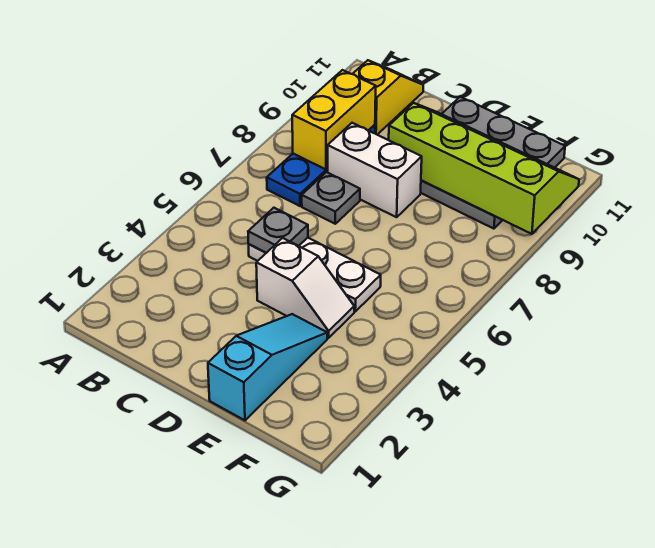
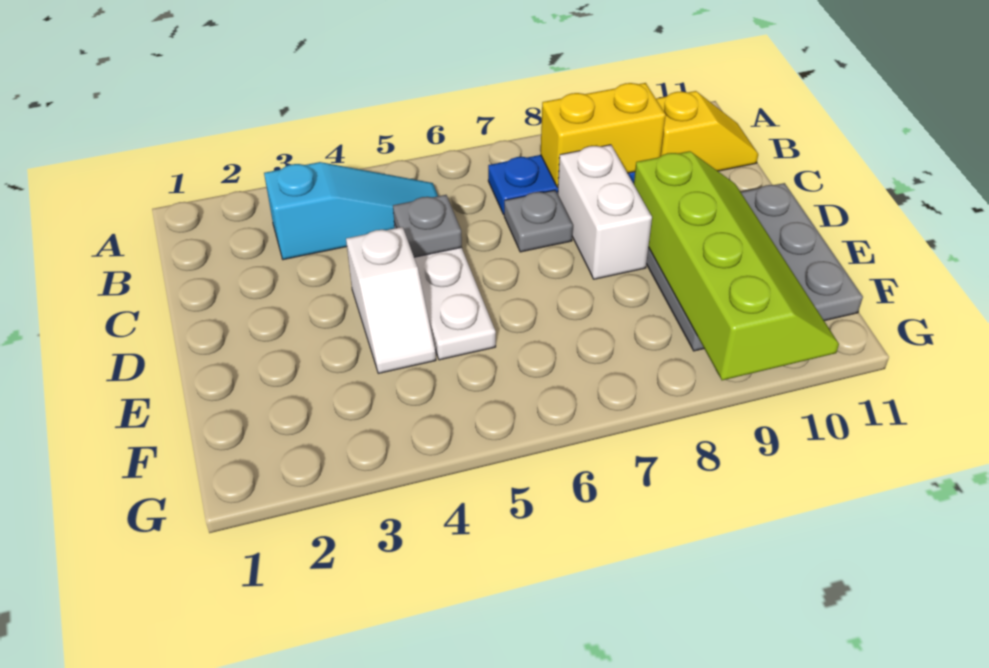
cyan slope E1:E3 level 1 top 1 -> cyan slope B3:B5 level 1 top 3

